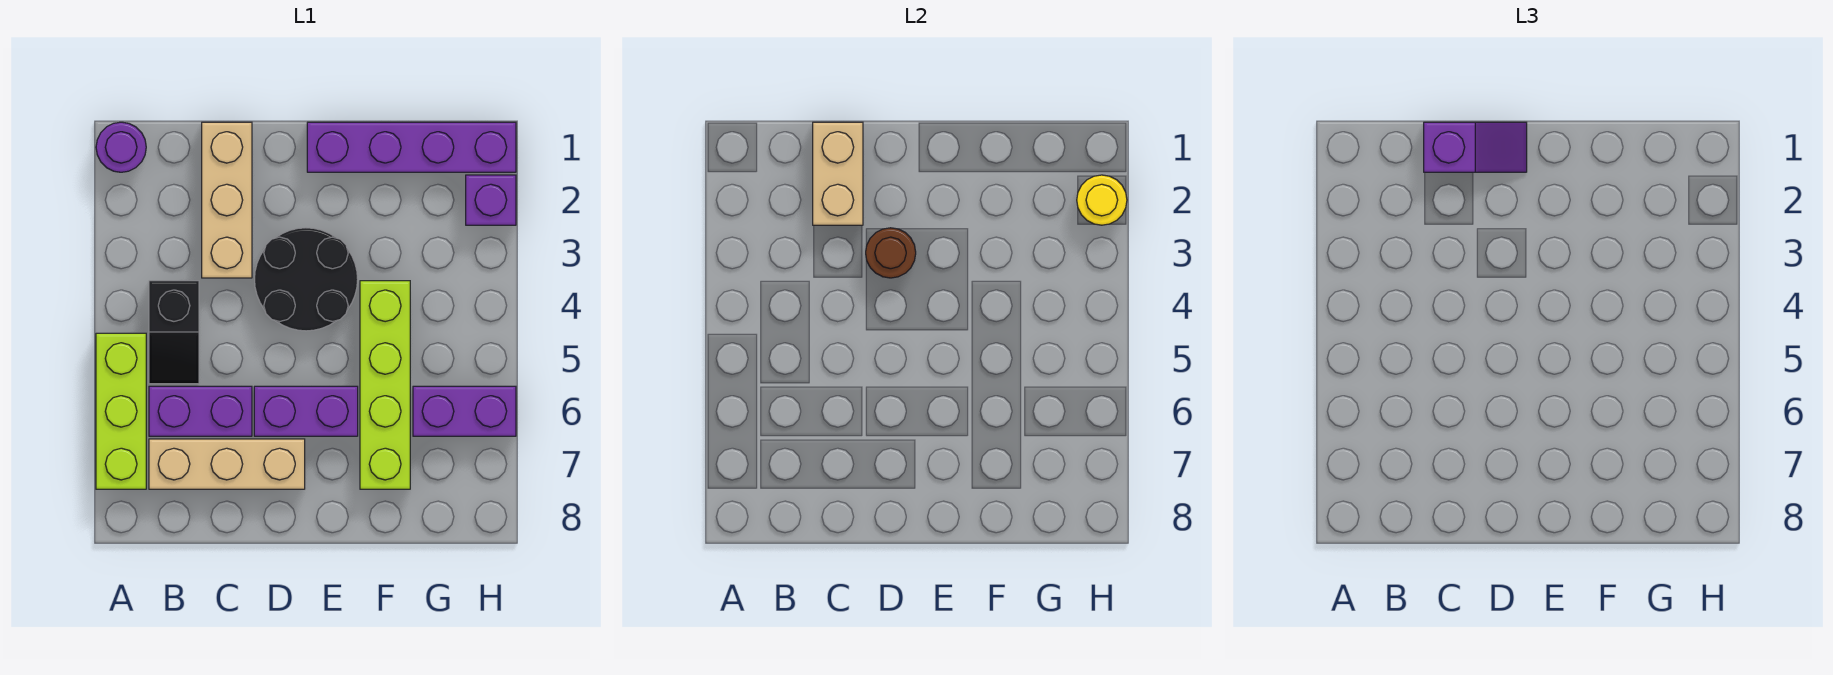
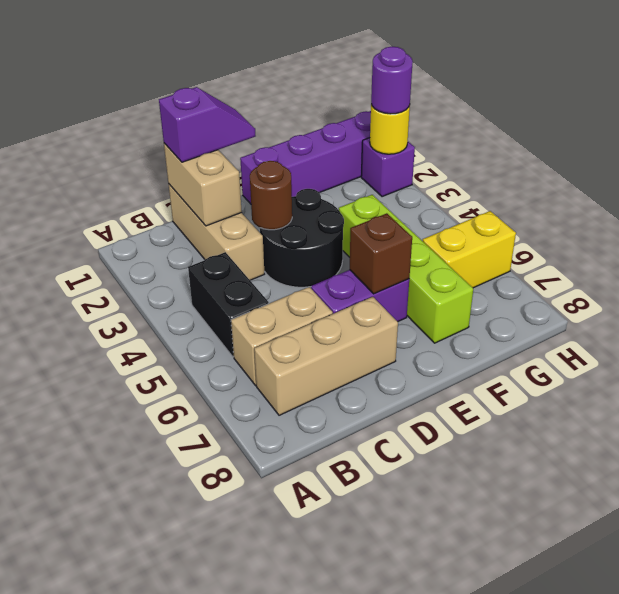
purple round brick A1 level 1 -> purple round brick H2 level 3
lime brick A5:A7 level 1 -> none
black slope B4:B5 level 1 top 4 -> black brick B4:B5 level 1
purple brick B6:C6 level 1 -> tan brick B6:C6 level 1
none -> brown brick E6 level 2
purple brick G6:H6 level 1 -> yellow brick G6:H6 level 1

